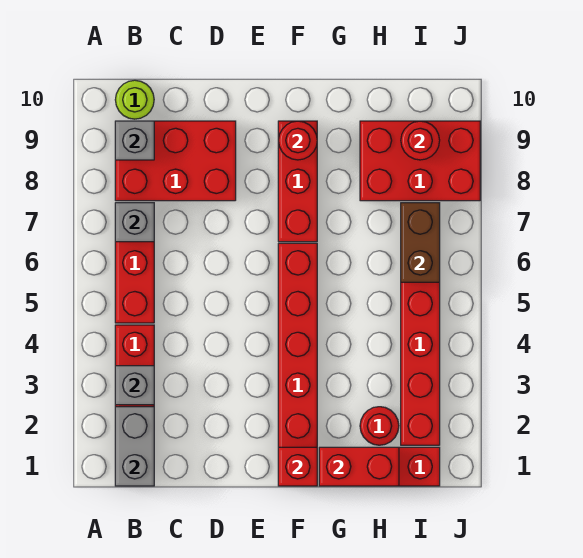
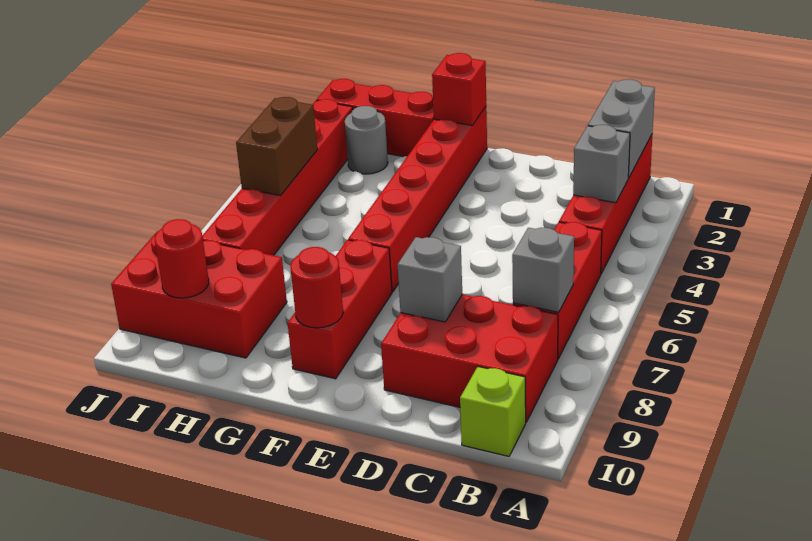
grey brick B9 level 2 -> grey brick D8 level 2
lime round brick B10 level 1 -> lime brick B10 level 1
red brick G1:H1 level 2 -> none
red round brick H2 level 1 -> grey round brick H2 level 1
brown brick I6:I7 level 2 -> brown brick I4:I5 level 2

